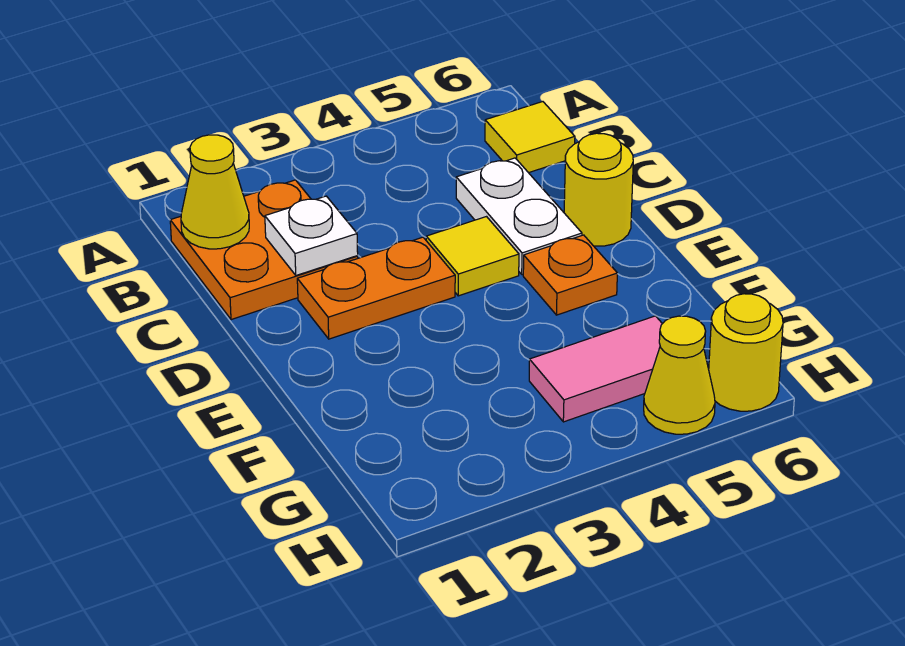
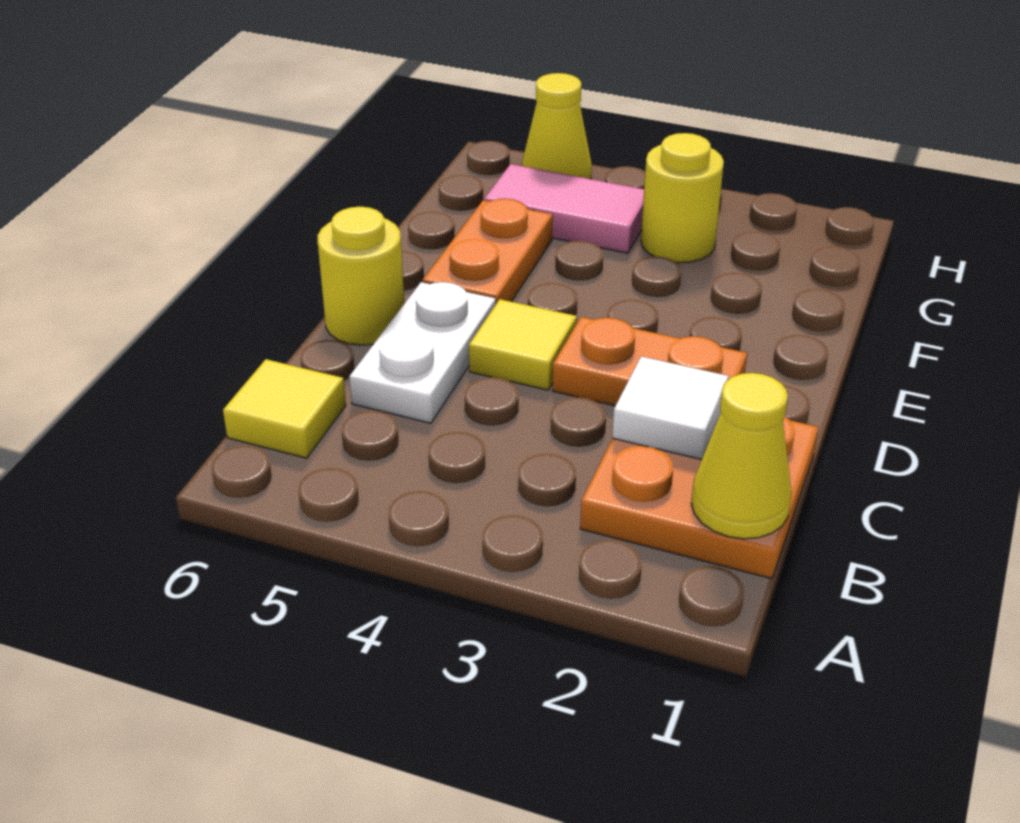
white plate C2 level 2 -> white tile C2 level 2
orange plate E5 level 1 -> orange plate E5:F5 level 1
yellow round brick H6 level 1 -> yellow round brick G3 level 1

